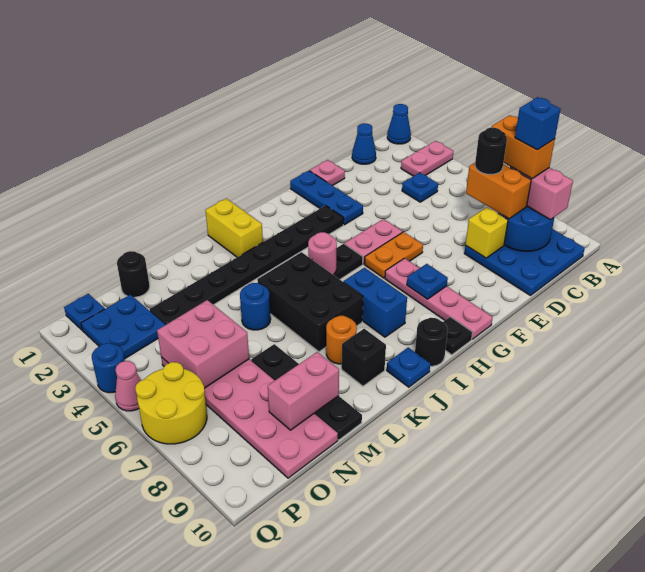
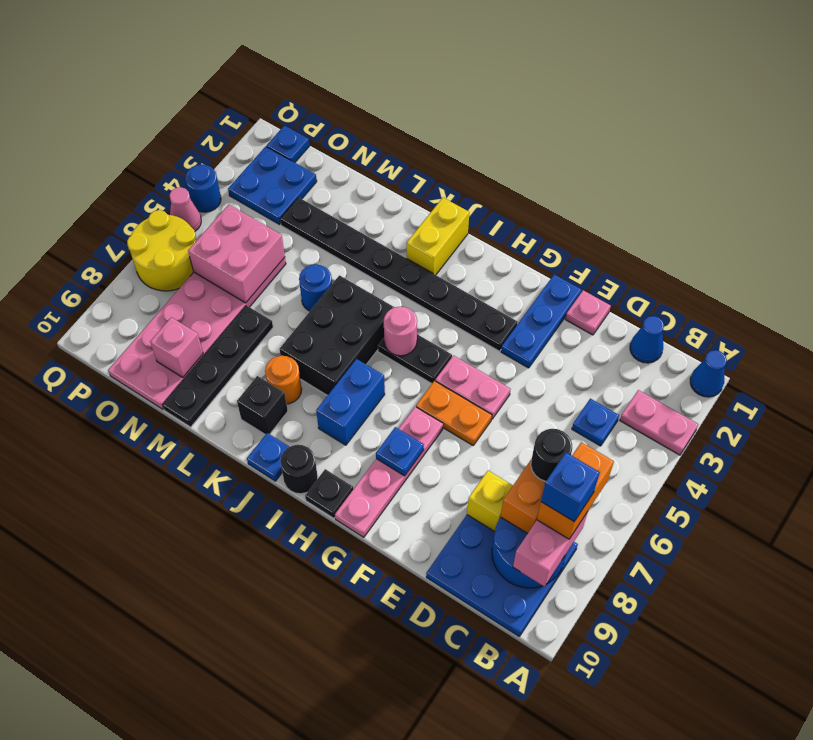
pink brick M9:N9 level 2 -> pink brick N9 level 2
black round brick N1 level 1 -> none

